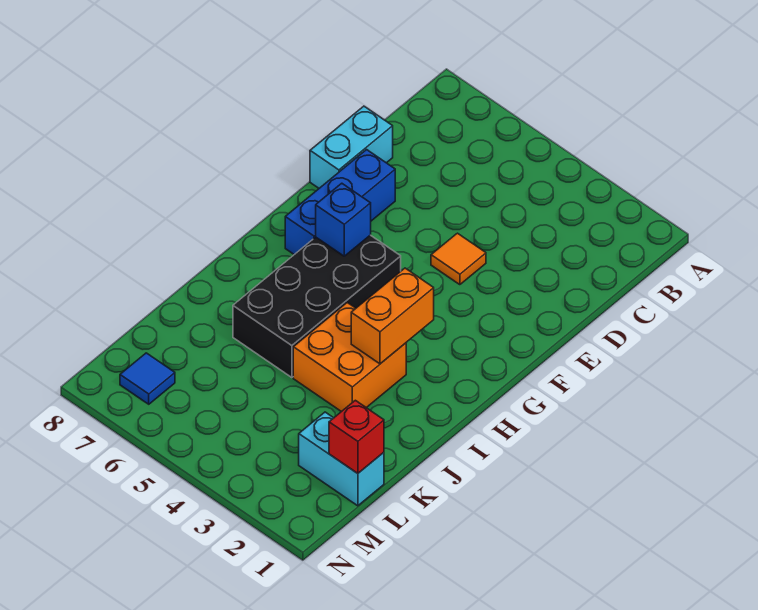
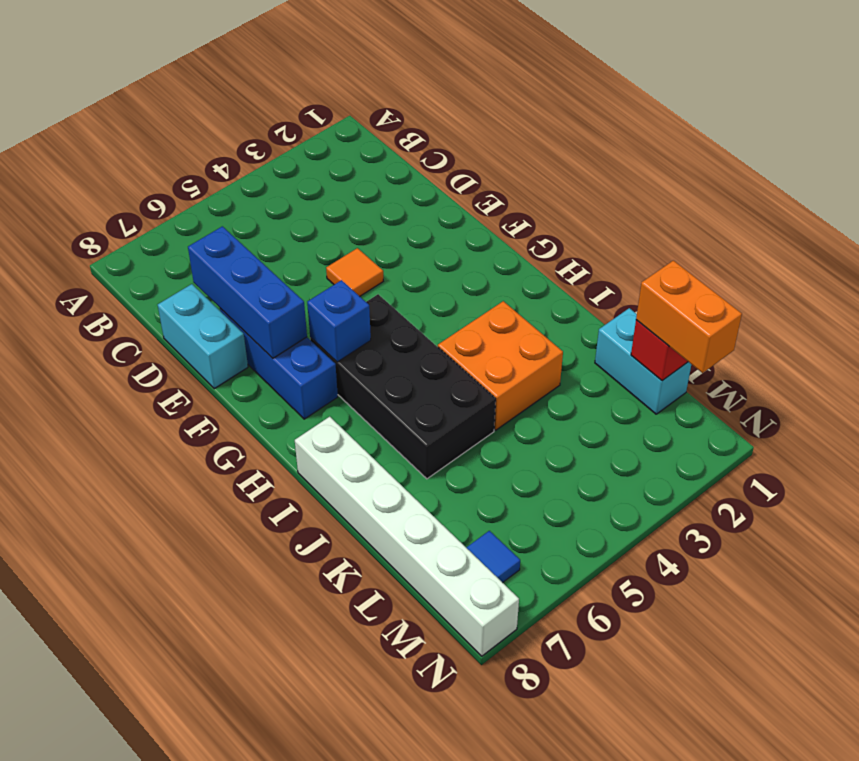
none -> blue brick D7:F7 level 2
orange brick H3:I3 level 2 -> orange brick L1:M1 level 3
none -> white brick I8:N8 level 1
cyan brick L1:L2 level 1 -> cyan brick K1:L1 level 1

